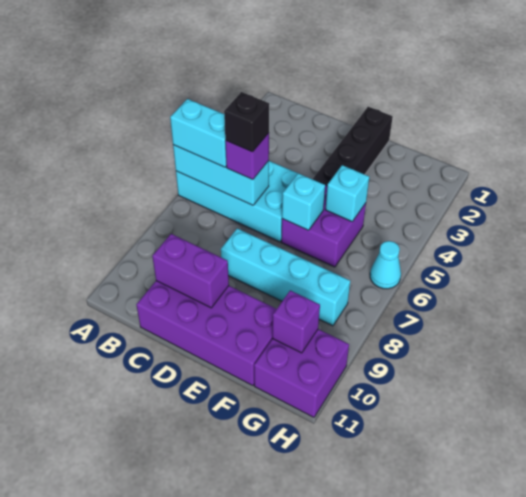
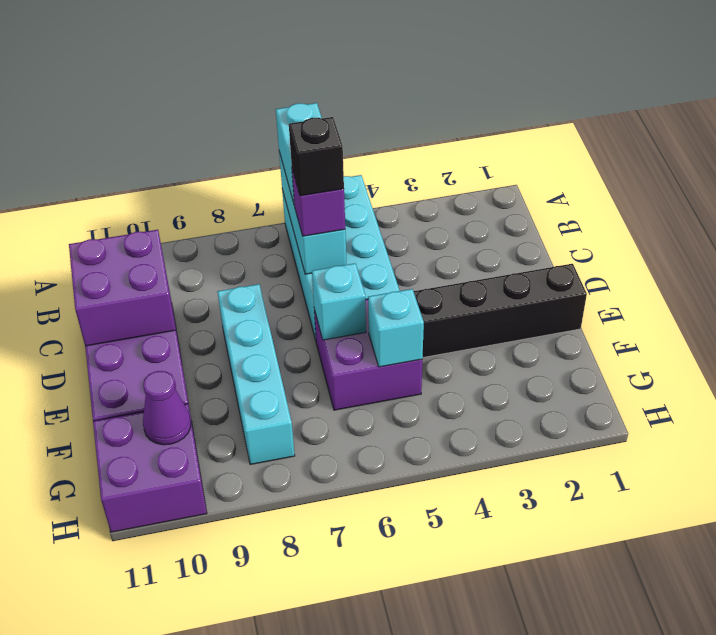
purple brick C10:D10 level 2 -> purple brick C10:D11 level 2
purple brick G10 level 2 -> purple cone G10 level 2
cyan cone H6 level 1 -> none

